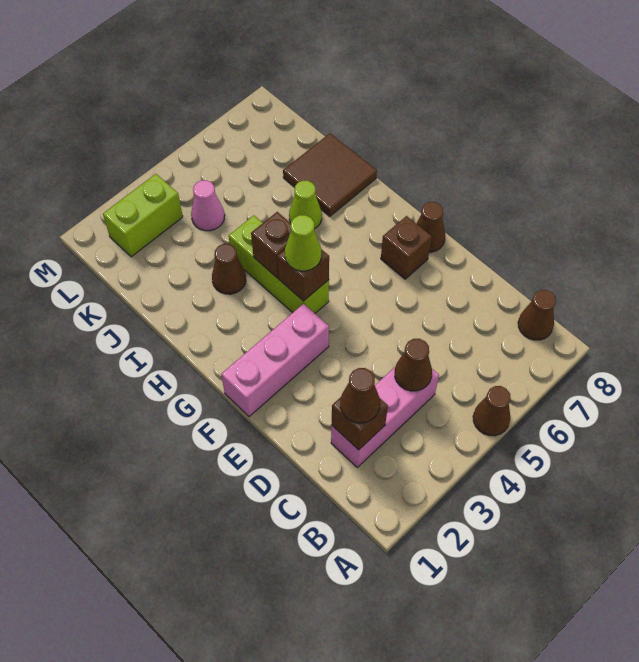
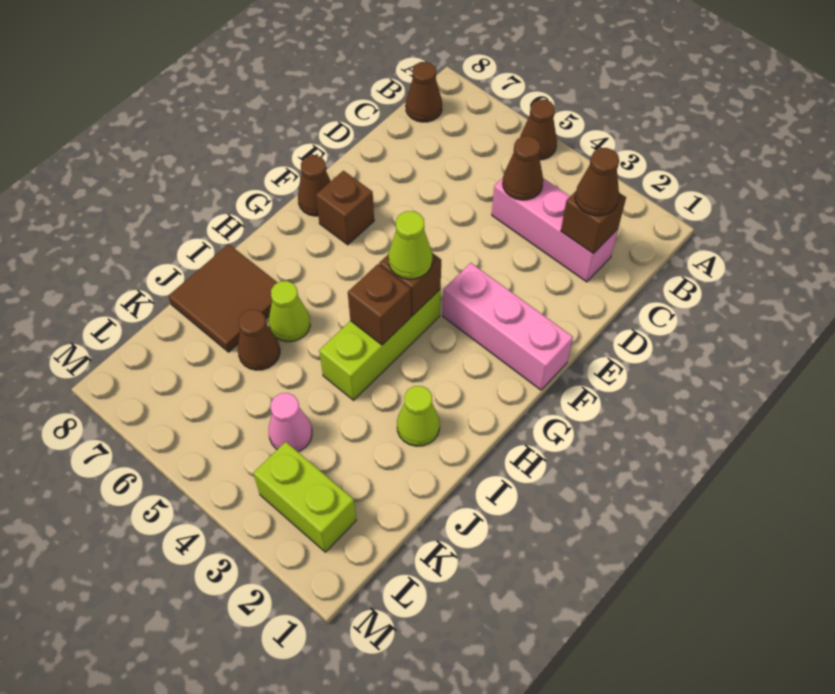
none -> lime cone I2 level 1
brown cone I3 level 1 -> brown cone J6 level 1

